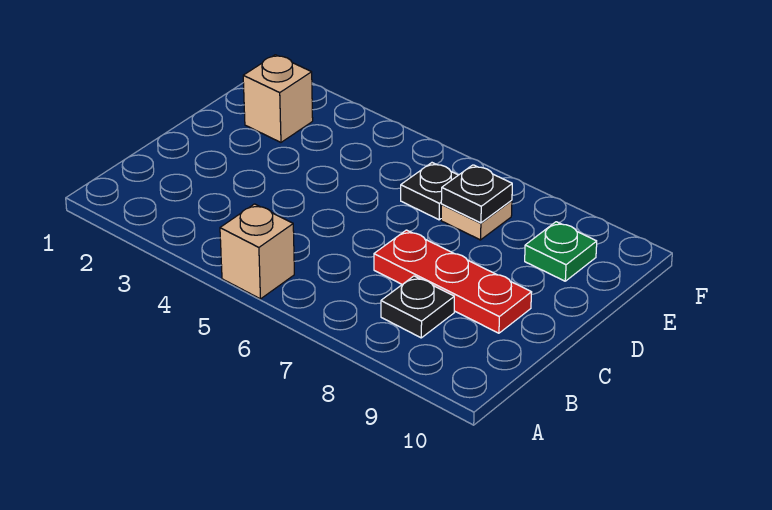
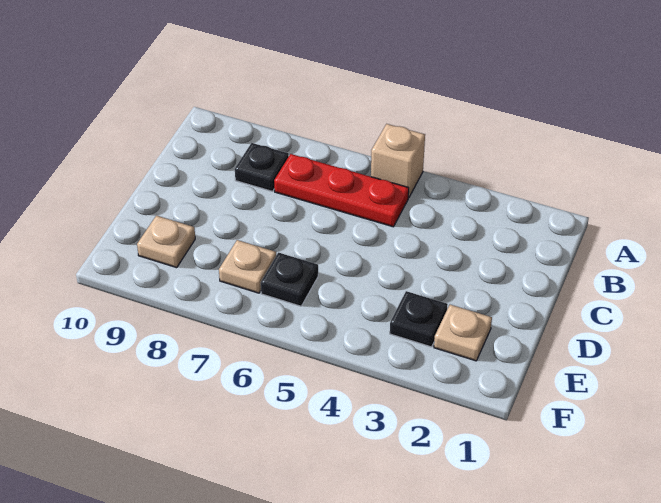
red plate C7:C9 level 1 -> red plate B5:B7 level 1
tan brick E2 level 1 -> tan plate E2 level 1
black plate E7 level 2 -> black plate E3 level 1
green plate E9 level 1 -> tan plate E9 level 1

